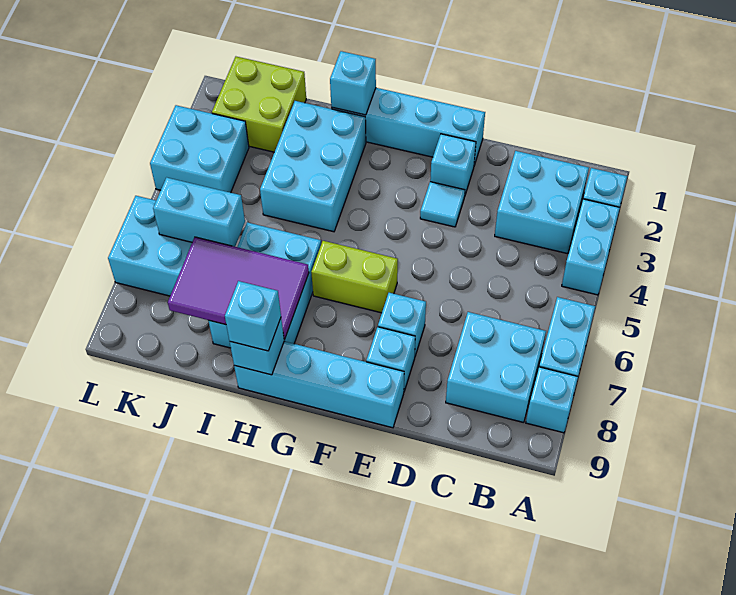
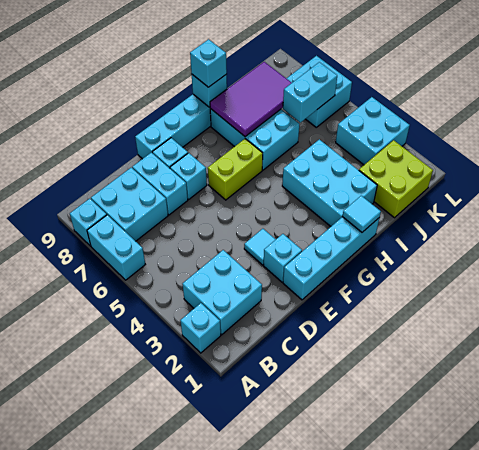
cyan brick A3:A4 level 1 -> cyan brick D7:D8 level 1
cyan brick H1 level 2 -> cyan tile H1 level 2

